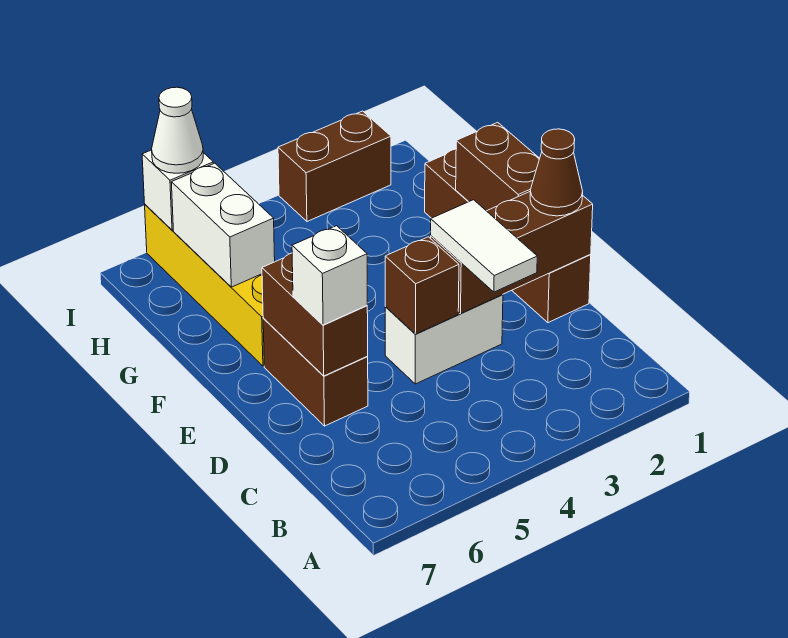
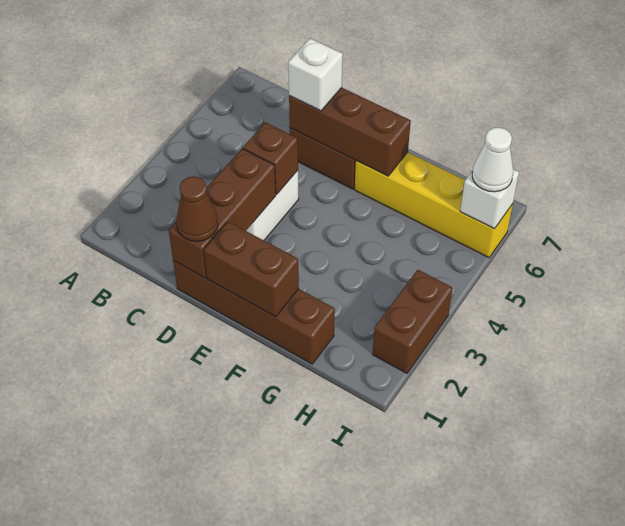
white tile C3:D3 level 3 -> none
brown brick D6:E6 level 2 -> brown brick D6:F6 level 2
white brick G6:H6 level 2 -> none

